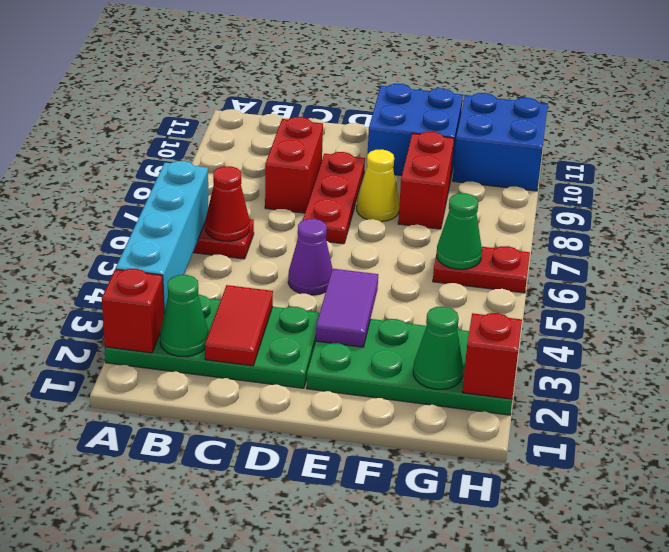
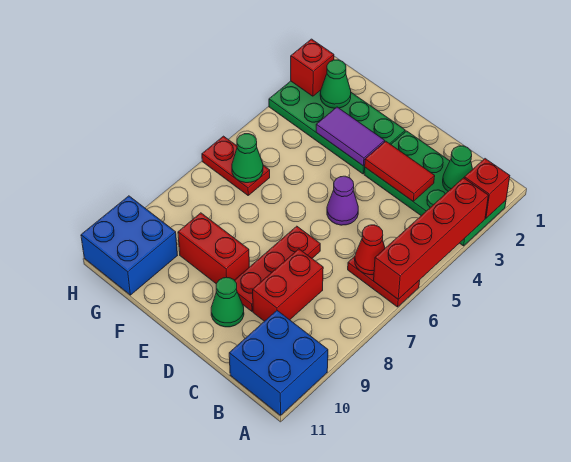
cyan brick A3:A6 level 2 -> red brick A3:A6 level 2
red tile C2:C3 level 2 -> red tile C3:D3 level 2
none -> green cone D10 level 1
purple tile E3:E4 level 2 -> purple tile E3:F3 level 2
yellow cone E8 level 1 -> none
blue brick E10:F11 level 1 -> blue brick A10:B11 level 1
red brick F8:F9 level 1 -> red brick E9:F9 level 1

